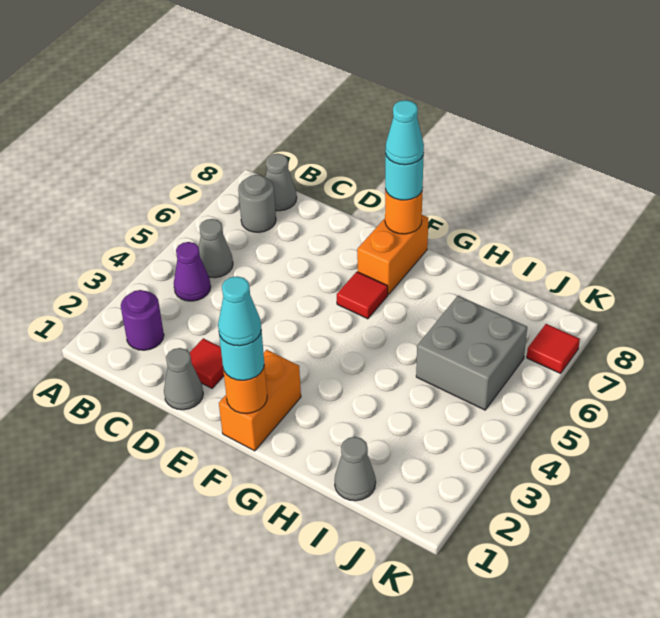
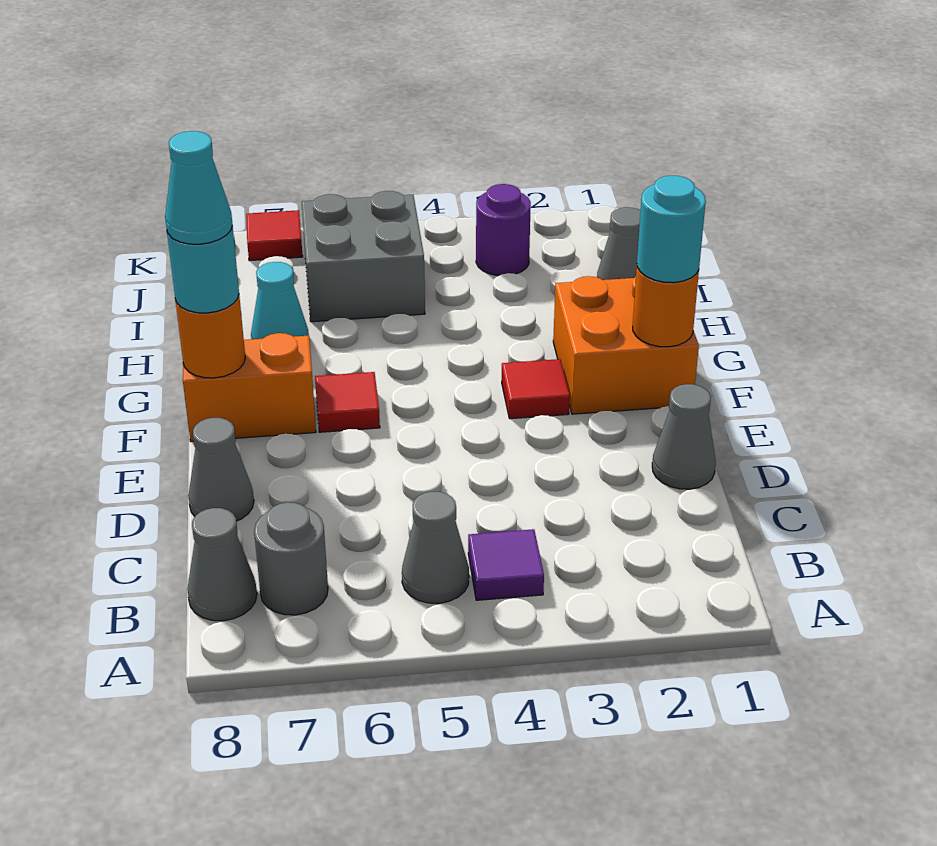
purple round brick B2 level 1 -> purple round brick J3 level 1
purple cone B4 level 1 -> purple tile B4 level 1
red tile D2 level 1 -> red tile F3 level 1
none -> grey cone D8 level 1
orange brick F1:F2 level 1 -> orange brick F1:G2 level 1
cyan cone F1 level 4 -> cyan cone H7 level 1

